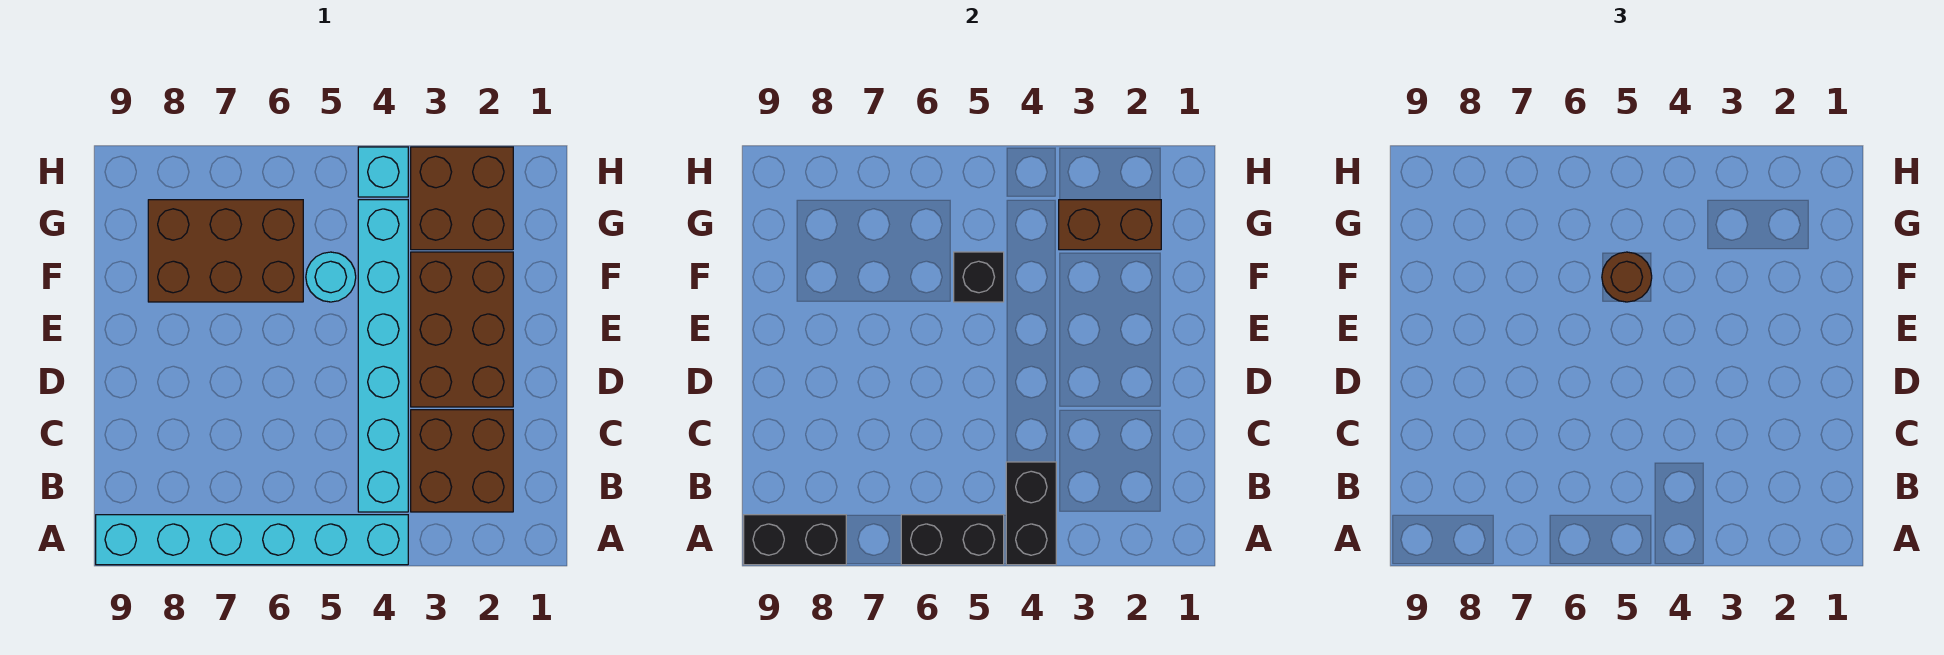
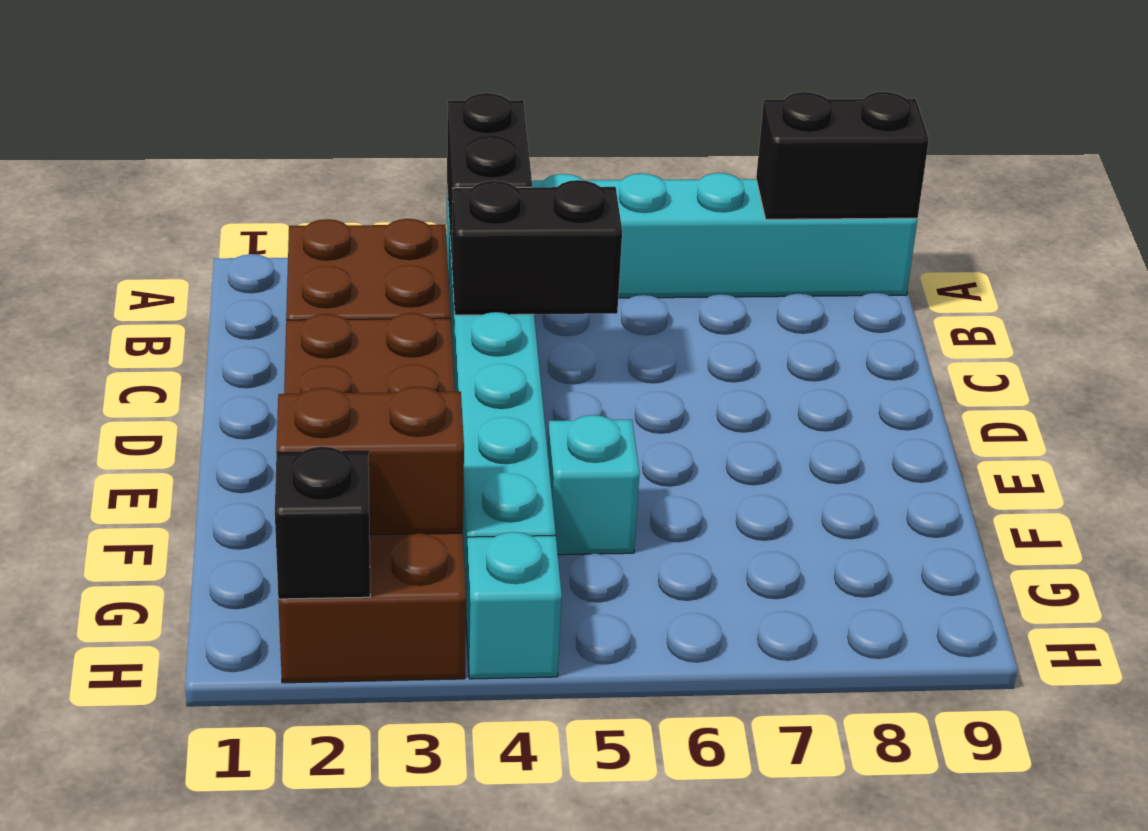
black brick A5:A6 level 2 -> black brick C4:C5 level 2
cyan round brick F5 level 1 -> cyan brick F5 level 1
black brick F5 level 2 -> black brick H2 level 2
brown round brick F5 level 3 -> none
brown brick F6:G8 level 1 -> none

